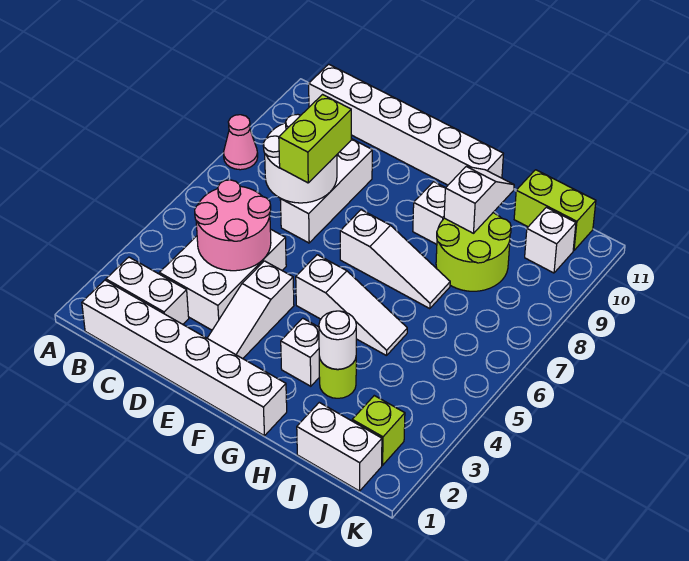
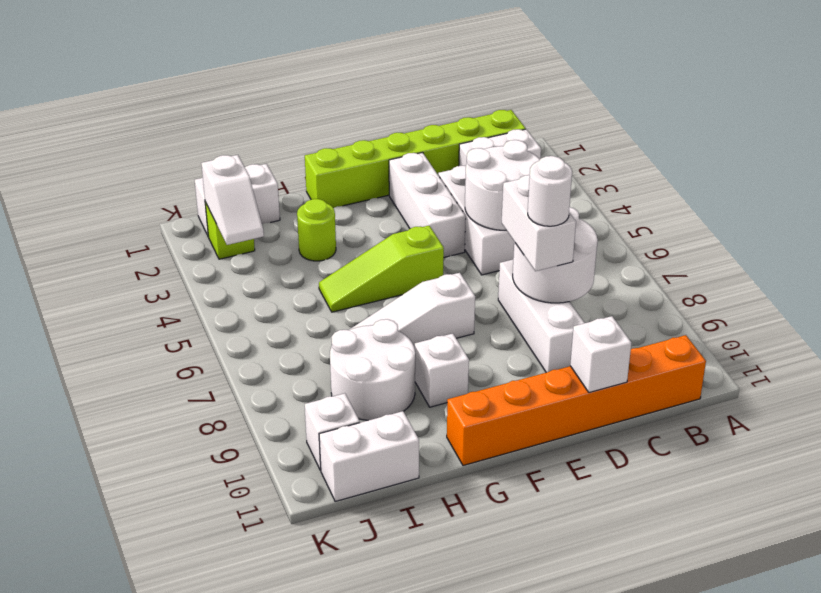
pink cone A8 level 1 -> none
white brick B1:G1 level 1 -> lime brick B1:G1 level 1
white brick B11:G11 level 1 -> orange brick B11:G11 level 1
pink round brick C4:D5 level 2 -> white round brick C4:D5 level 2
lime brick D7:D8 level 3 -> white brick D7:D8 level 3
white slope E2:E4 level 1 top 4 -> white brick E2:E4 level 1
white slope F5:H5 level 1 top F -> lime slope F5:H5 level 1 top F
white brick G3 level 1 -> white brick D11 level 2
white round brick H3 level 2 -> white round brick D8 level 4
lime round brick H8:I9 level 1 -> white round brick H8:I9 level 1
white slope H9:H10 level 2 top 9 -> white slope J2:J3 level 2 top 2
lime brick I11:J11 level 1 -> white brick I11:J11 level 1

